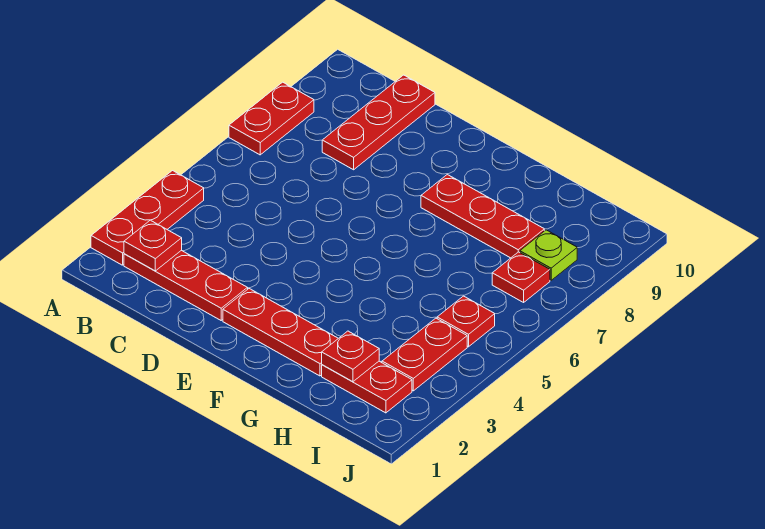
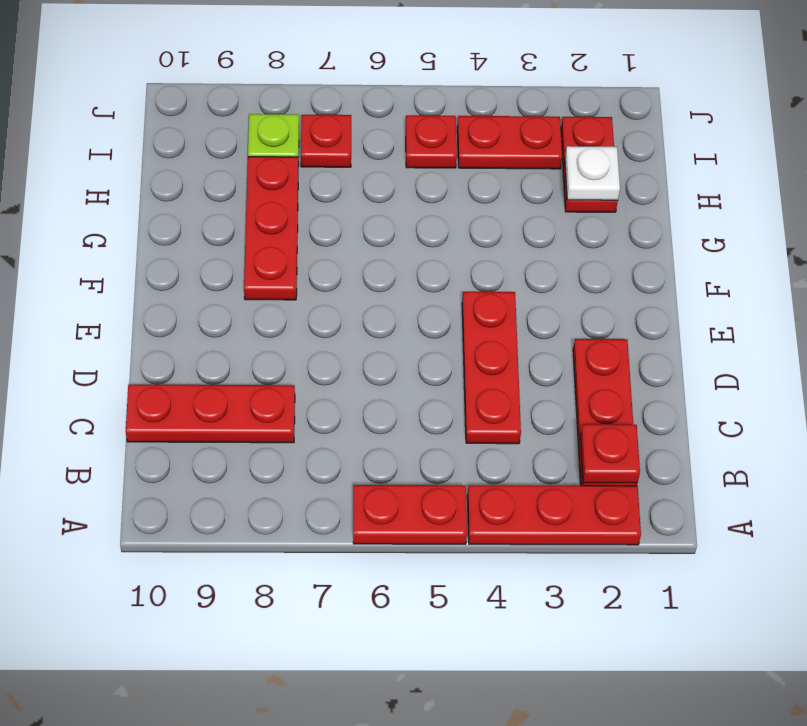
red plate A7:A8 level 1 -> red plate A5:A6 level 1
red plate E2:G2 level 1 -> red plate C4:E4 level 1
red plate H2 level 2 -> white plate H2 level 2

